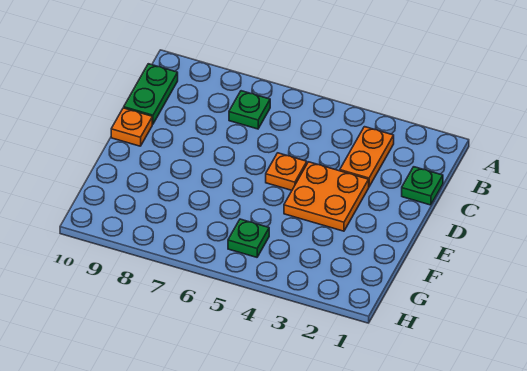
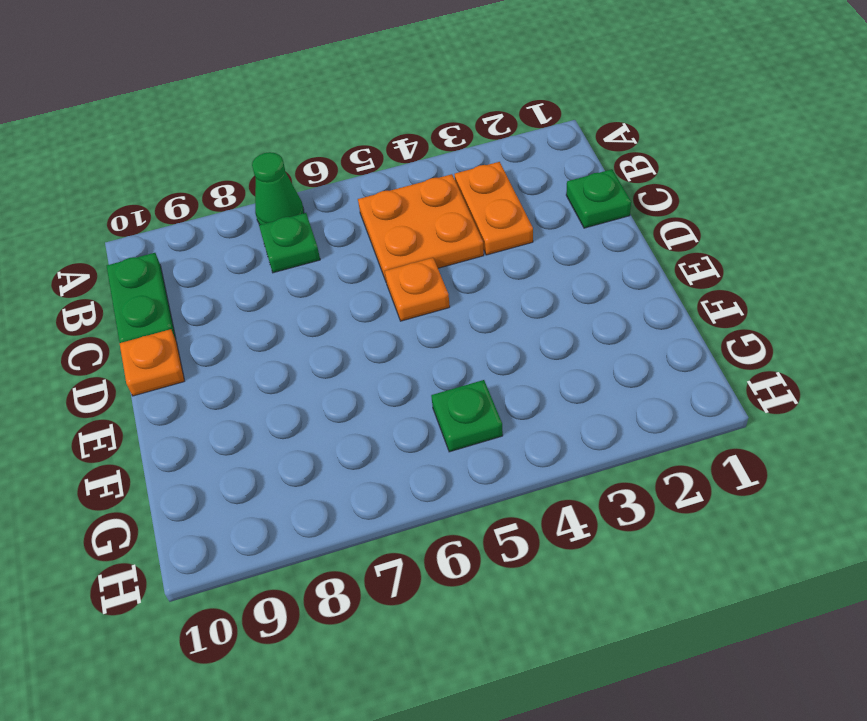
none -> green cone A7 level 1
orange plate D3:E4 level 1 -> orange plate B4:C5 level 1

